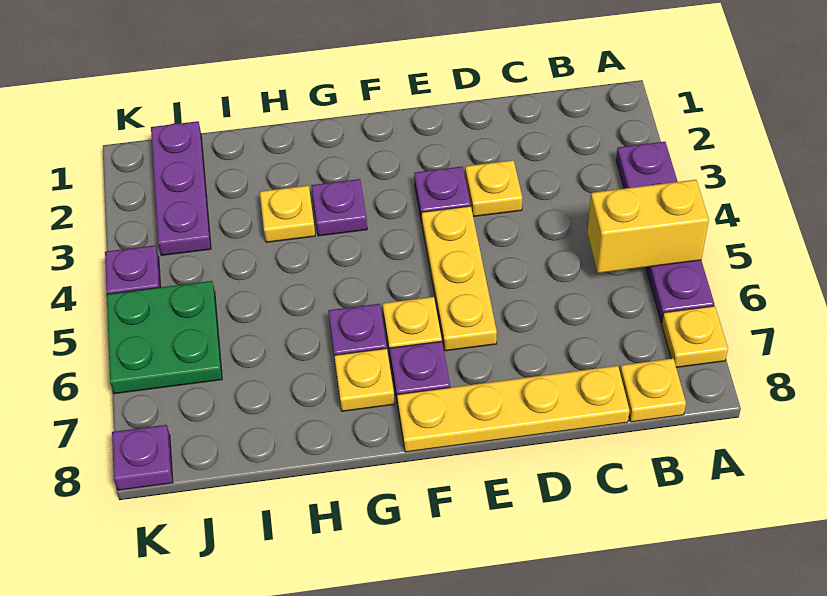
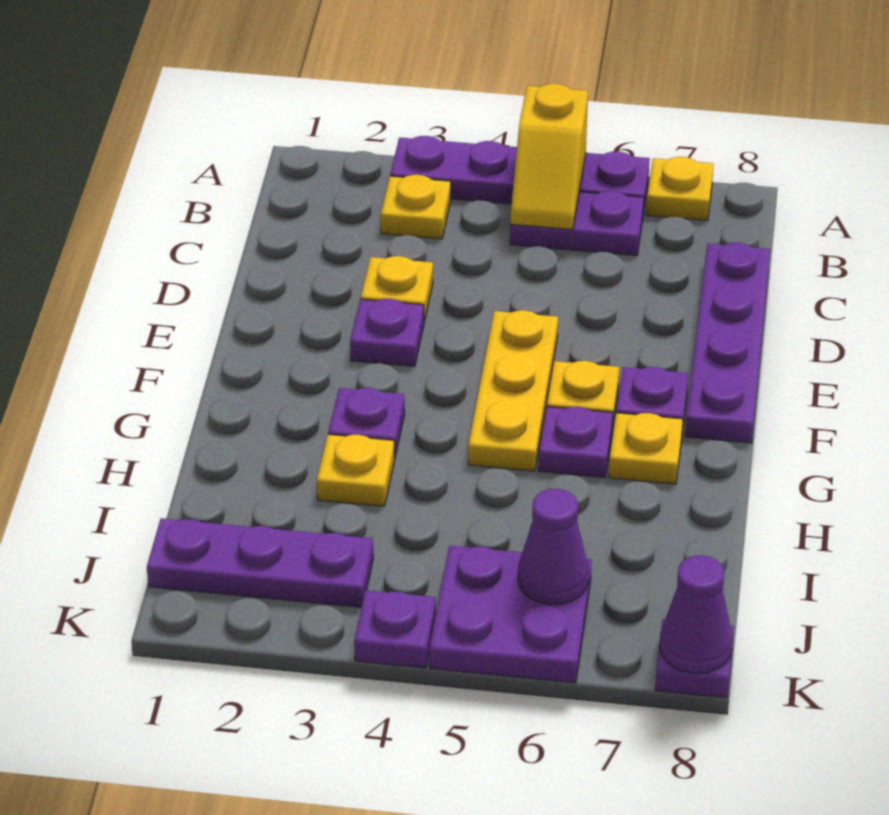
yellow brick A5:B5 level 2 -> yellow slope A5:B5 level 2 top A
none -> purple plate B5:B6 level 1
yellow plate B8 level 1 -> yellow plate B3 level 1
yellow plate C8:F8 level 1 -> purple plate C8:F8 level 1
yellow plate E4:E6 level 1 -> yellow plate E5:G5 level 1
green plate J5:K6 level 1 -> purple plate J5:K6 level 1
none -> purple cone J6 level 2
none -> purple cone K8 level 2

